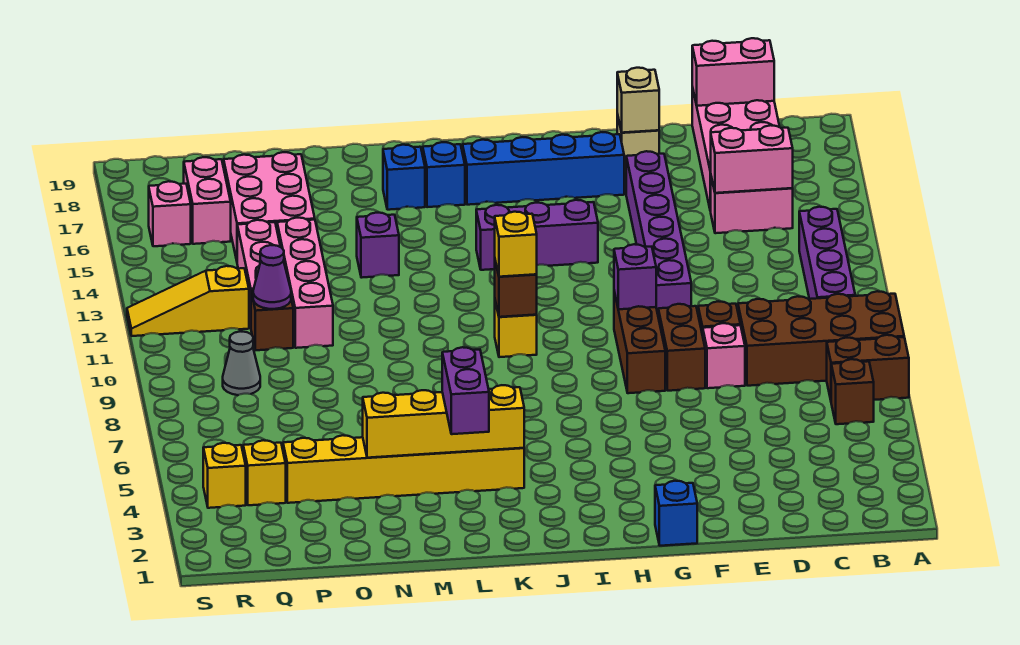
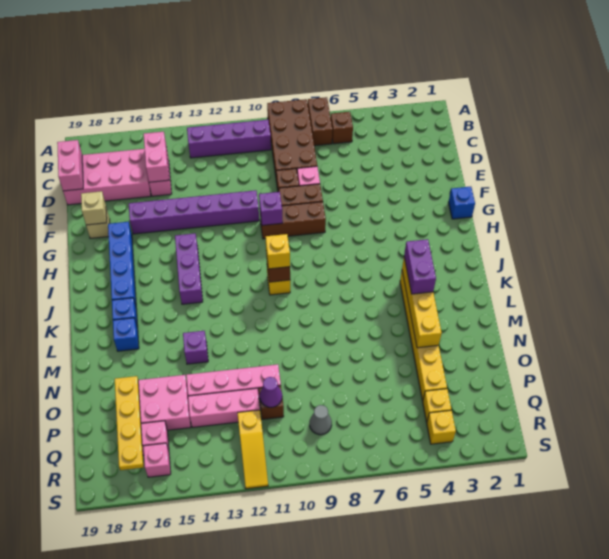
purple brick L3:L4 level 3 -> purple brick K4:L4 level 3
none -> yellow plate O17:R17 level 2

